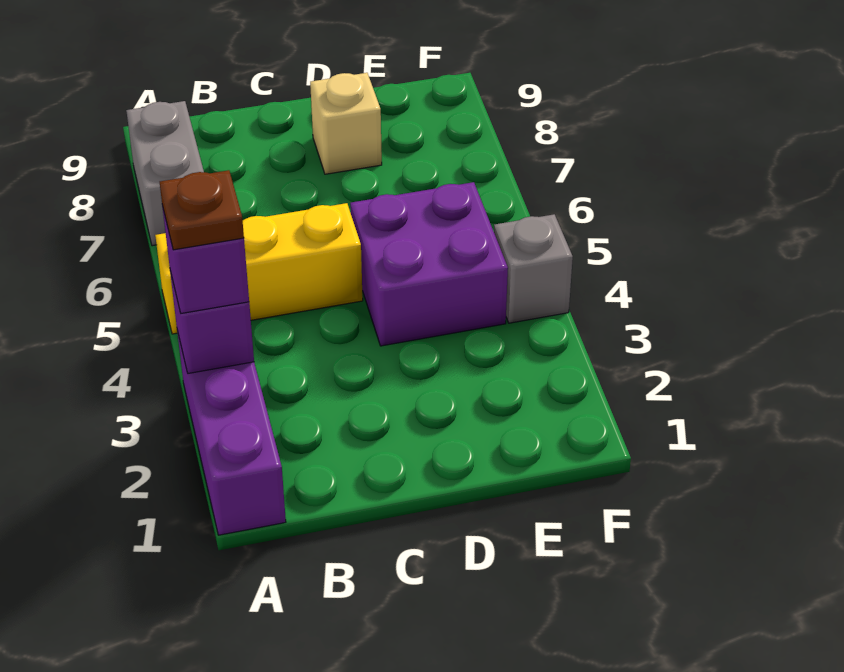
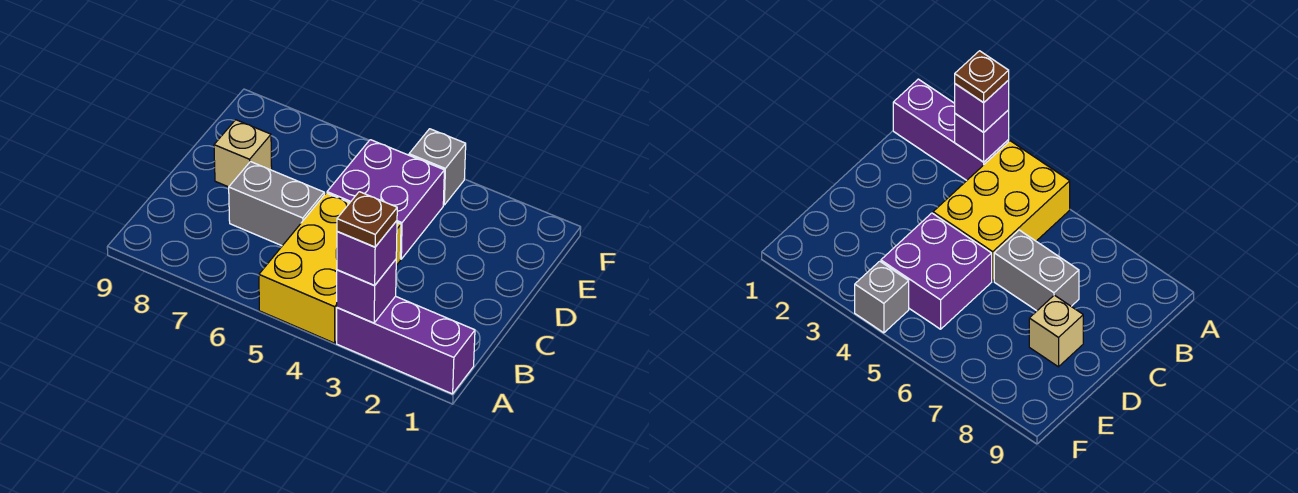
yellow brick A5:C5 level 1 -> yellow brick A4:C5 level 1
grey brick A7:A8 level 1 -> grey brick C6:C7 level 1

